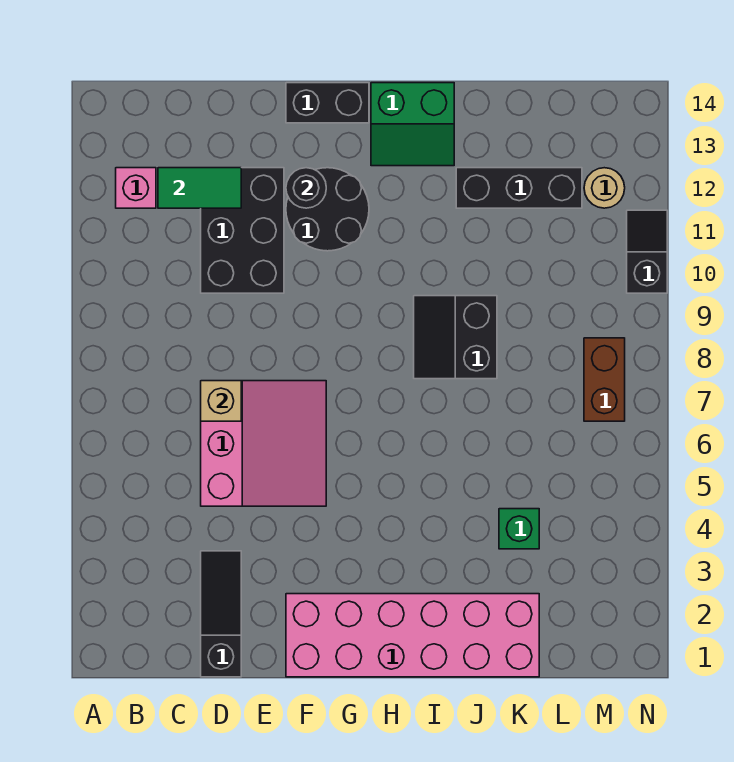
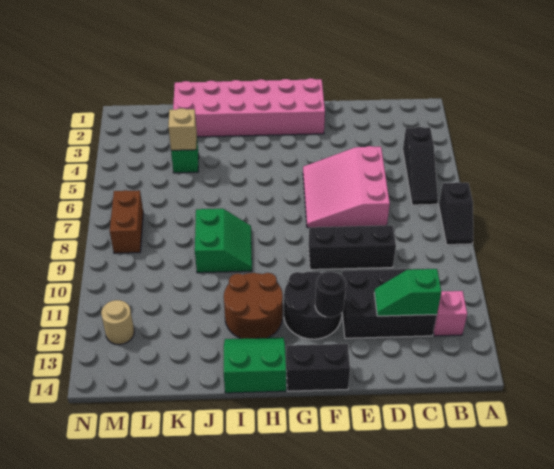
green tile C12:D12 level 2 -> green slope C12:D12 level 2 top C
black slope D1:D3 level 1 top 1 -> black slope B4:B6 level 1 top 4
tan brick D7 level 2 -> tan brick K4 level 2
black brick D10:E12 level 1 -> black brick C11:E12 level 1
none -> brown round brick H11:I12 level 1
black slope I8:J9 level 1 top J -> green slope I8:J9 level 1 top J
black brick J12:L12 level 1 -> black brick D9:F9 level 1
black slope N10:N11 level 1 top 10 -> black slope A7:A8 level 1 top 7

